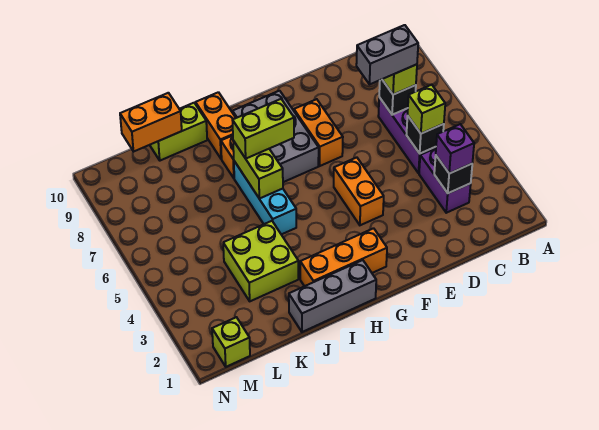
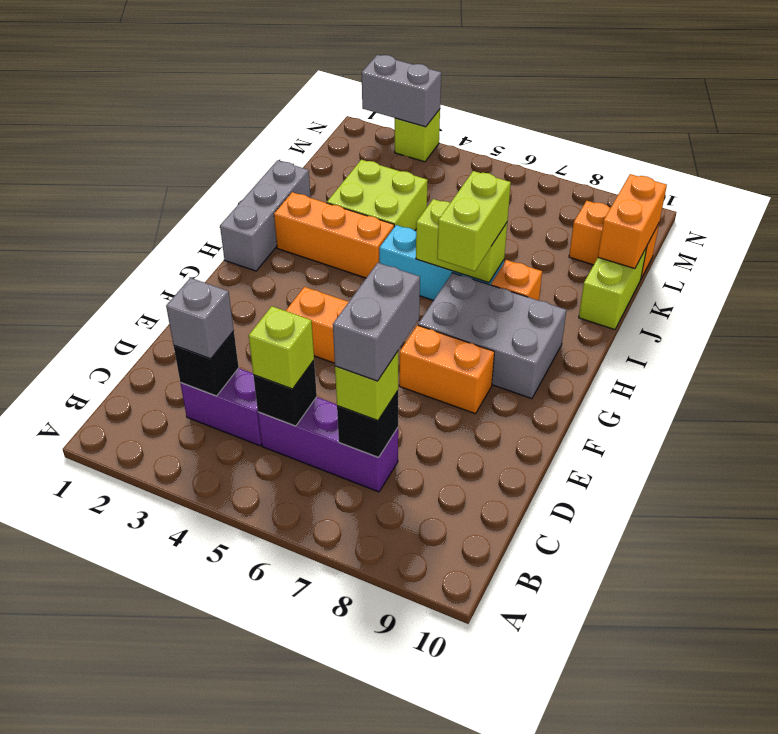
purple brick C3 level 3 -> grey brick C3 level 3
orange brick G2:I2 level 1 -> orange brick I2:I4 level 1
orange brick I9:I10 level 1 -> orange brick L9:L10 level 1
lime brick M1 level 1 -> lime brick N3 level 1
none -> grey brick N2:N3 level 2

